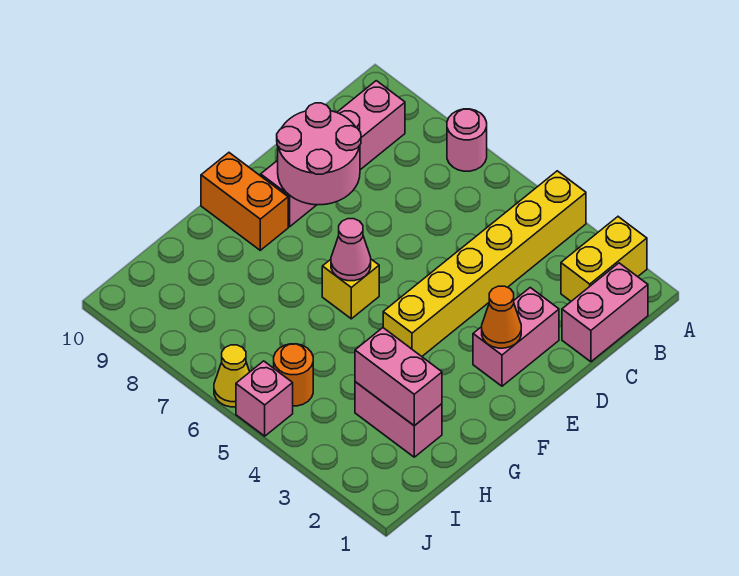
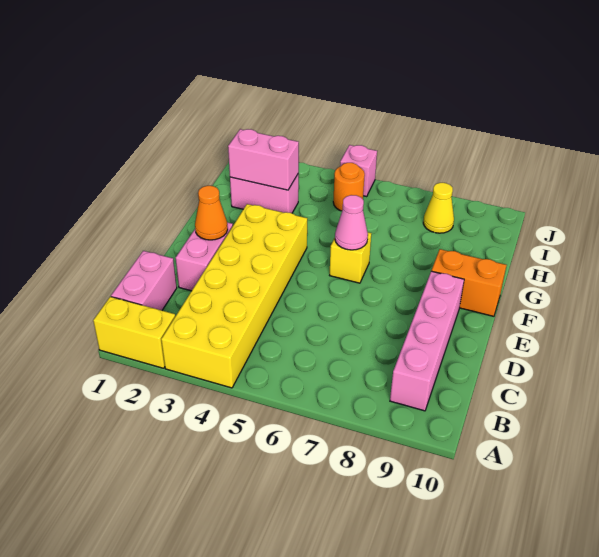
yellow brick A2:B2 level 1 -> yellow brick A1:A2 level 1
yellow brick A4:F4 level 1 -> yellow brick A3:F4 level 1
pink round brick A7 level 1 -> none
pink round brick D8:E9 level 2 -> none
yellow cone J6 level 1 -> yellow cone I8 level 1

